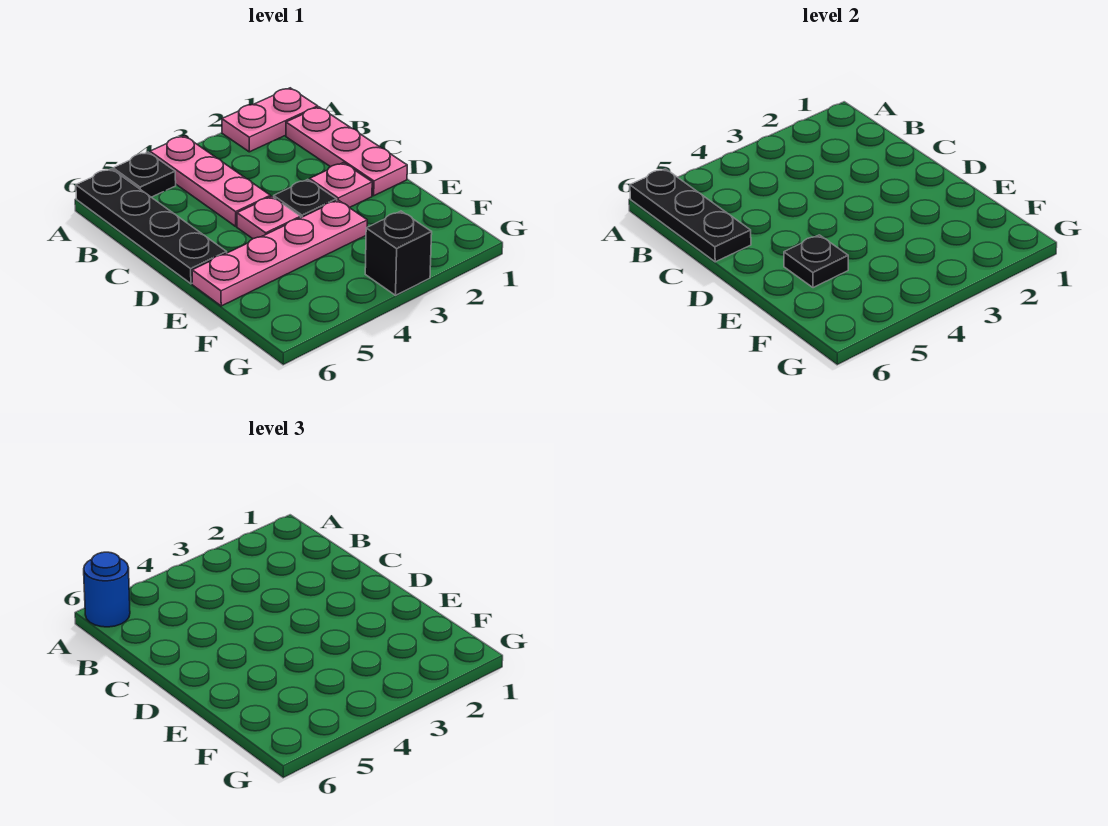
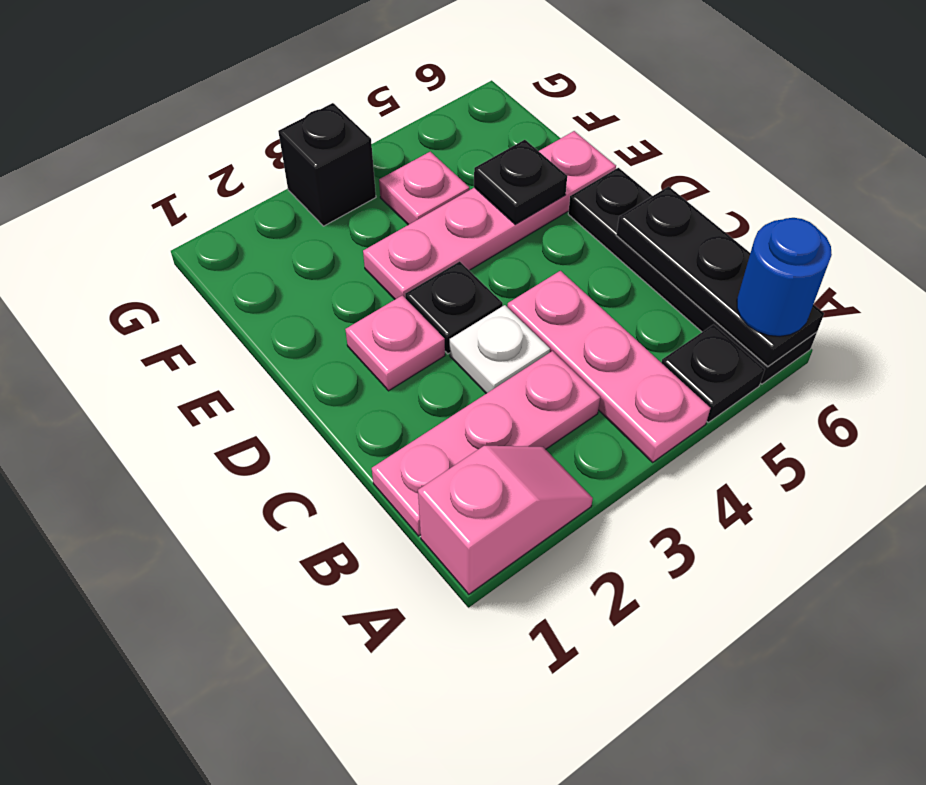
pink plate A1:A2 level 1 -> pink slope A1:A2 level 1 top 1
pink plate B1:D1 level 1 -> pink plate B1:B3 level 1
none -> white plate C3 level 1
pink plate D4 level 1 -> pink plate F4 level 1

